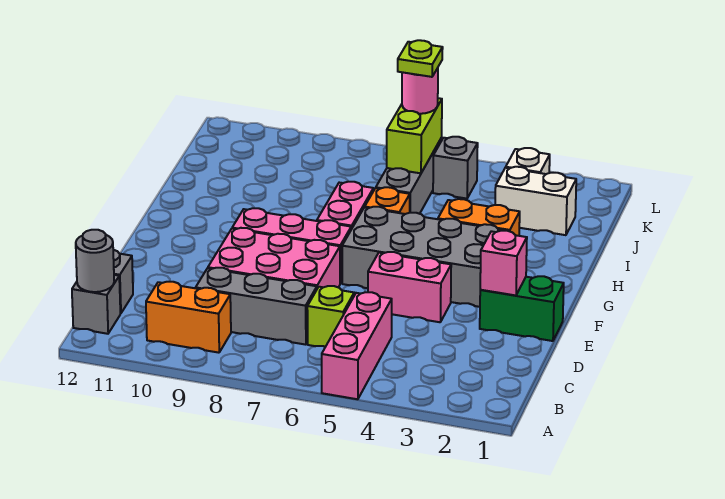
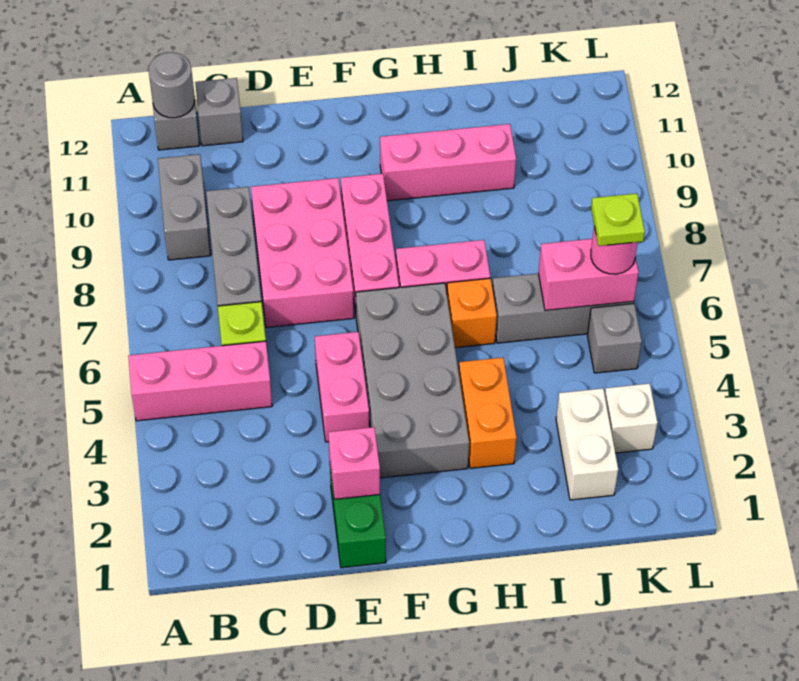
orange brick B9:B10 level 1 -> grey brick B9:B10 level 1
none -> pink brick G10:I10 level 1
lime brick J6:K6 level 2 -> pink brick J6:K6 level 2

